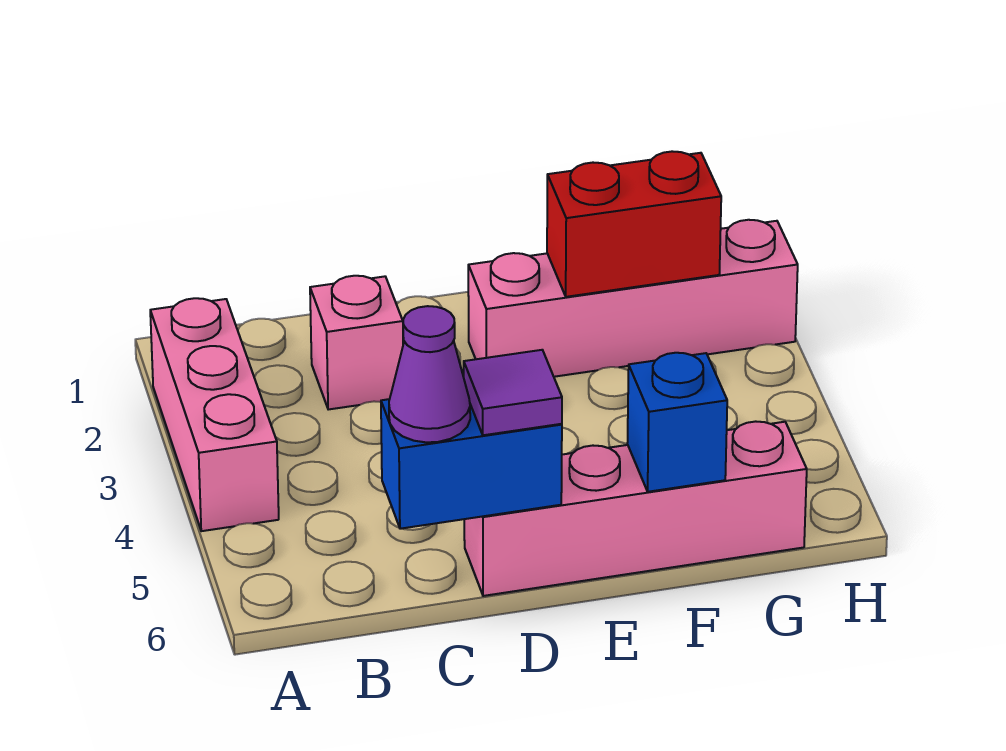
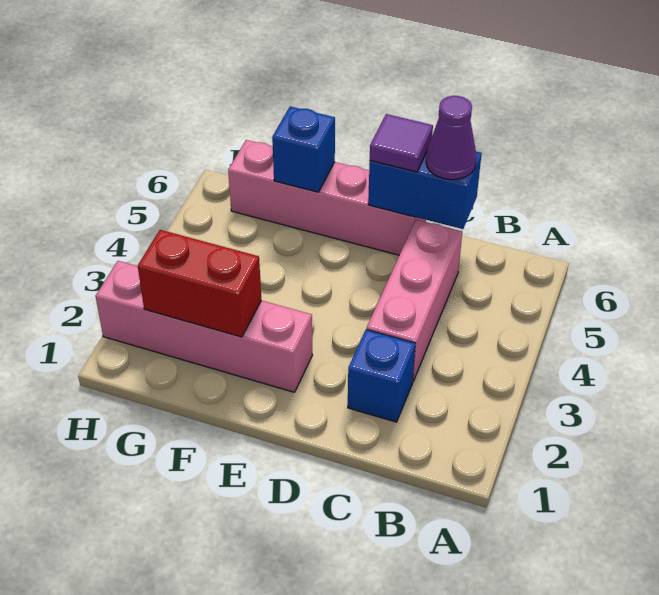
pink brick A2:A4 level 1 -> pink brick C3:C5 level 1
pink brick C2 level 1 -> blue brick C2 level 1

